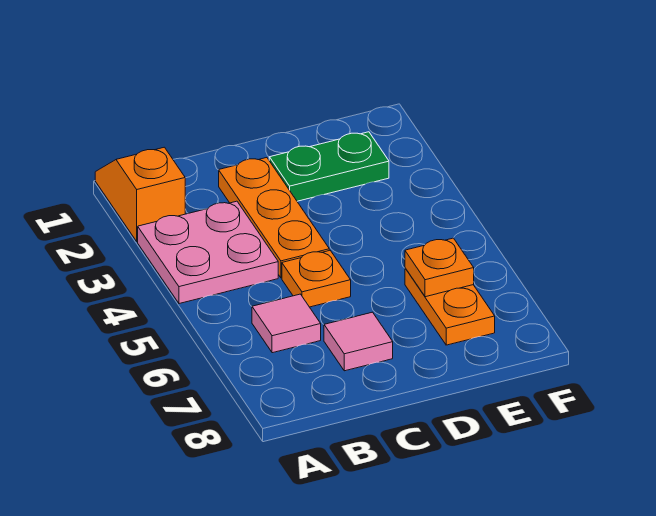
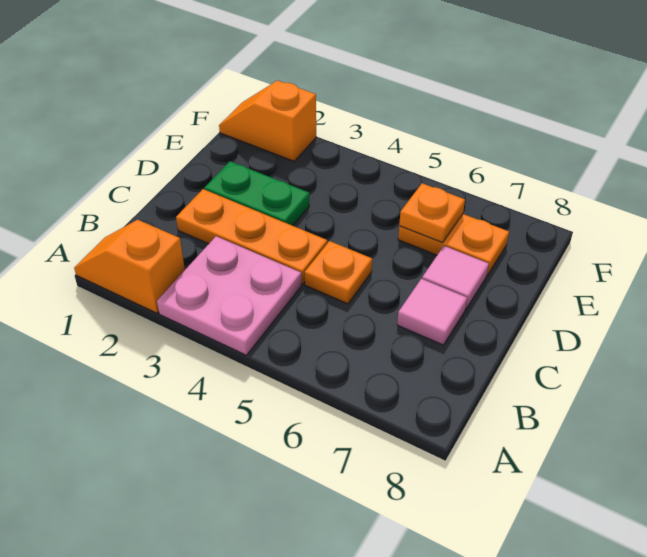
pink tile B6 level 1 -> pink tile D7 level 1
green plate D2:E2 level 1 -> green plate D2:D3 level 1
none -> orange slope F1:F2 level 1 top 2

